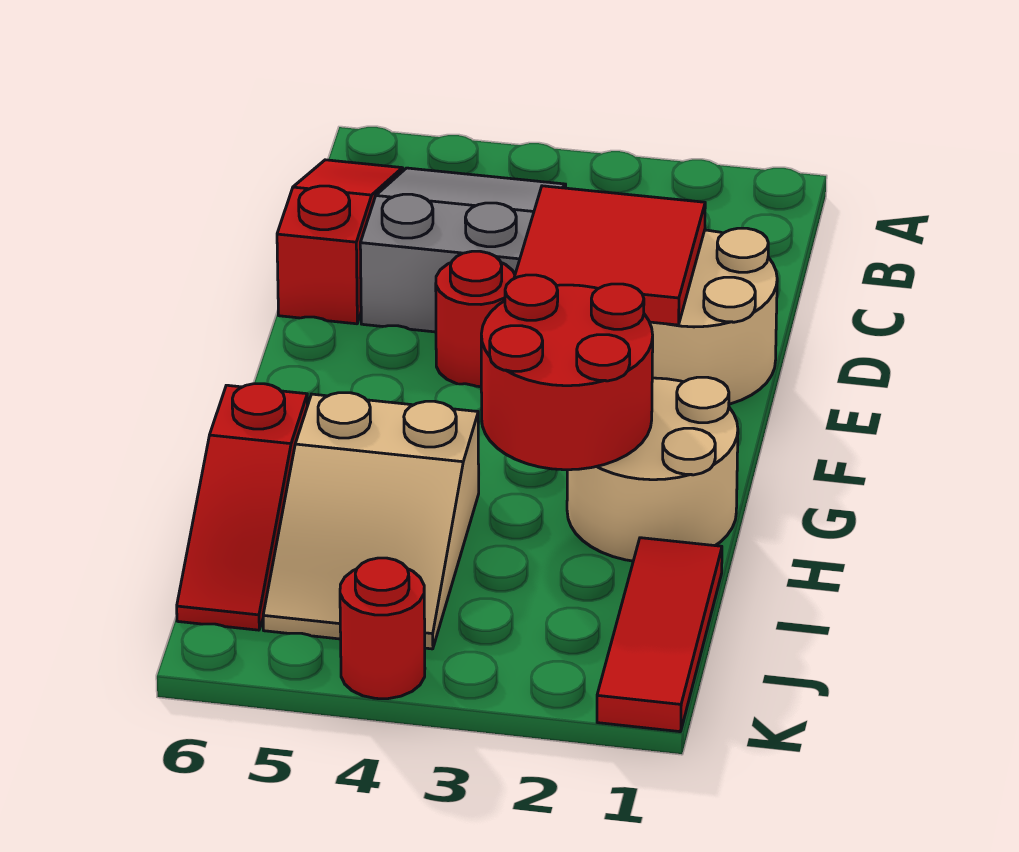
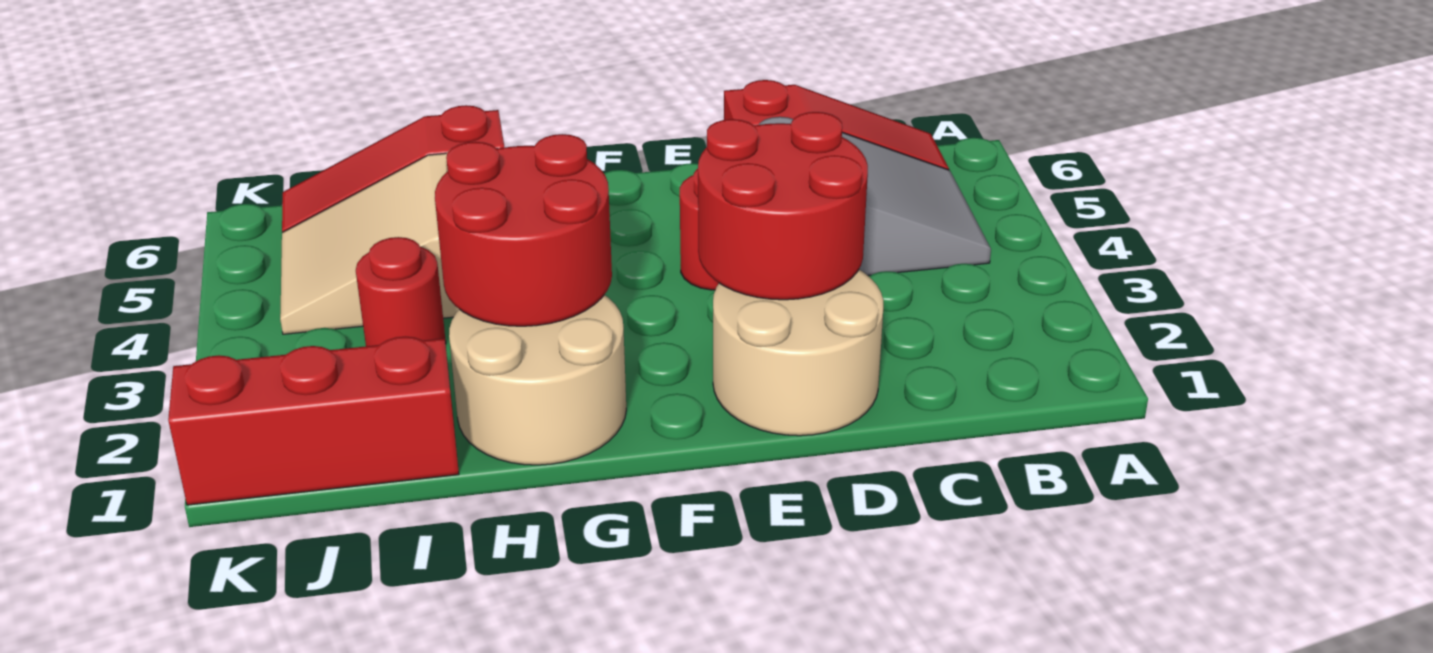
red tile D2:E3 level 2 -> red round brick D2:E3 level 2
red tile I1:K1 level 1 -> red brick I1:K1 level 1
red round brick K4 level 1 -> red round brick I3 level 1

